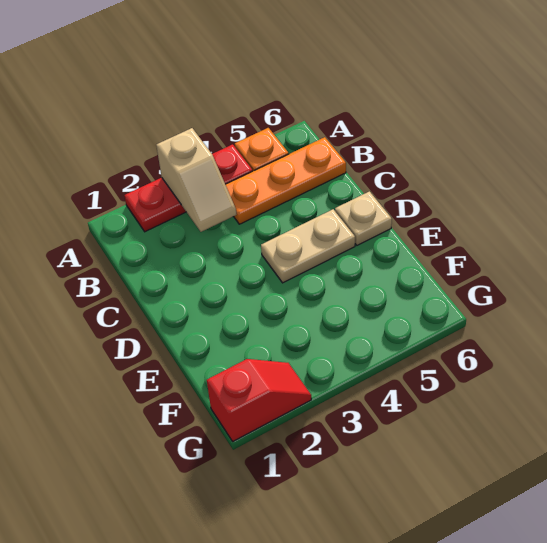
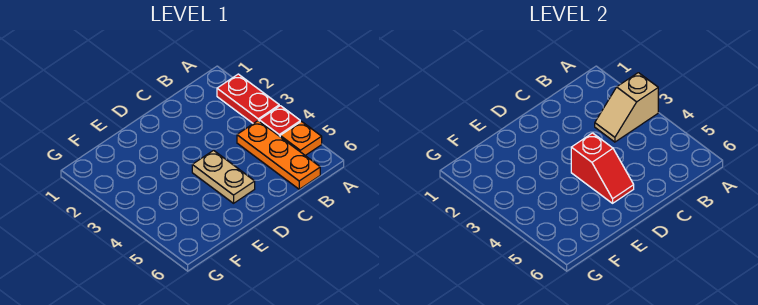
tan plate D6 level 1 -> none
red slope G1:G2 level 1 top 1 -> red slope D4:D5 level 2 top 4

